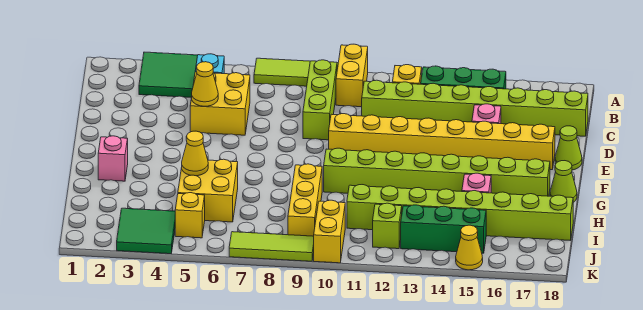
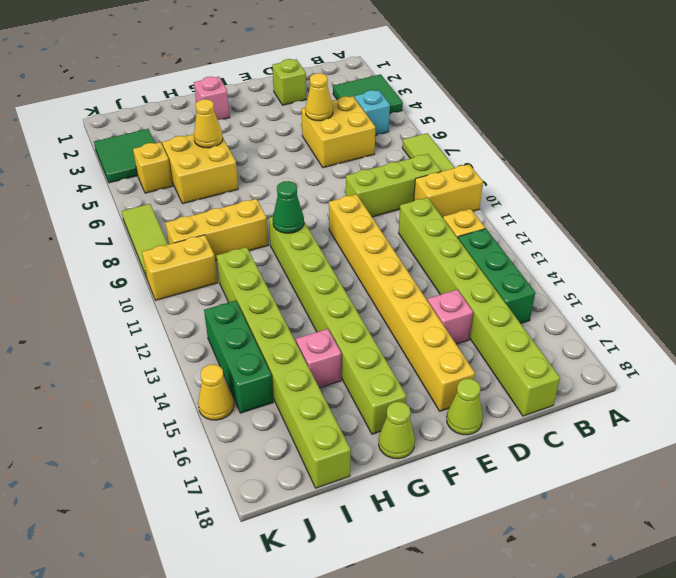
none -> green cone G10 level 2
lime brick J12 level 1 -> lime brick D2 level 1

